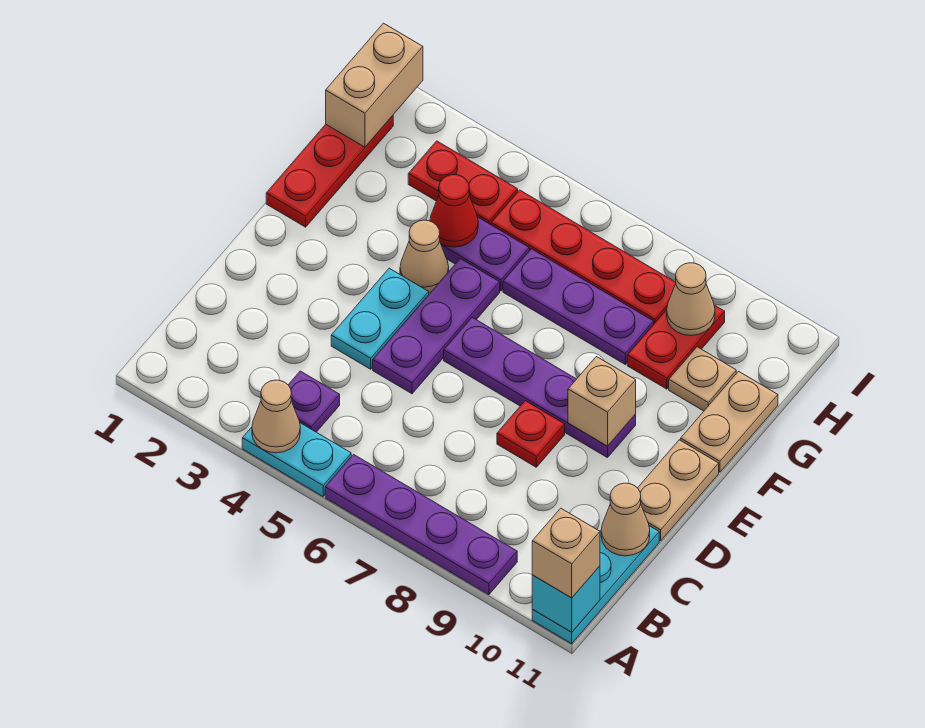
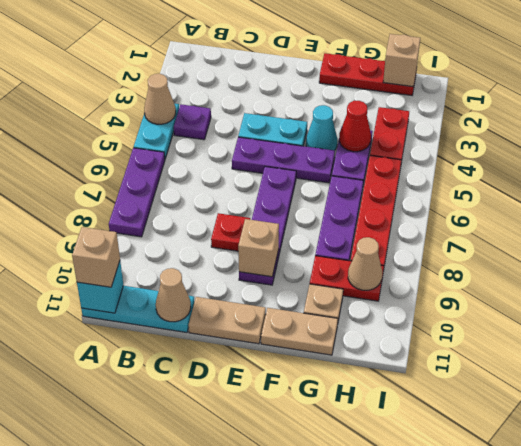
purple plate A6:A9 level 1 -> purple plate A6:A8 level 1
tan cone F4 level 1 -> cyan cone F4 level 1
tan brick H1:I1 level 2 -> tan brick H1 level 2

